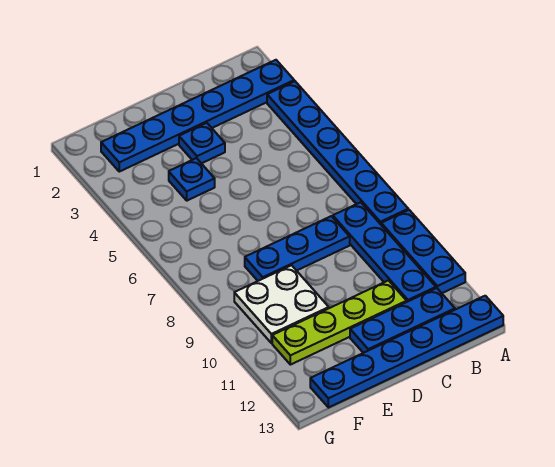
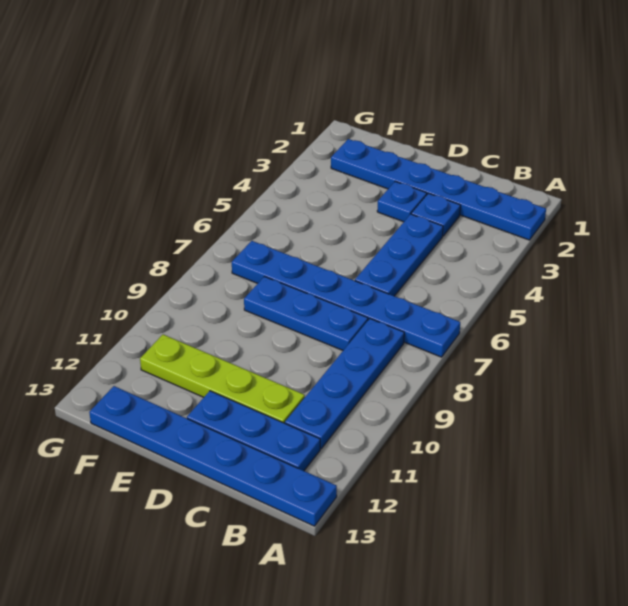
blue plate A3:A8 level 1 -> blue plate A7:F7 level 1
blue plate A9:A11 level 1 -> blue plate C4:C6 level 1
blue plate E4 level 1 -> blue plate C3 level 1
white plate E9:F10 level 1 -> none

